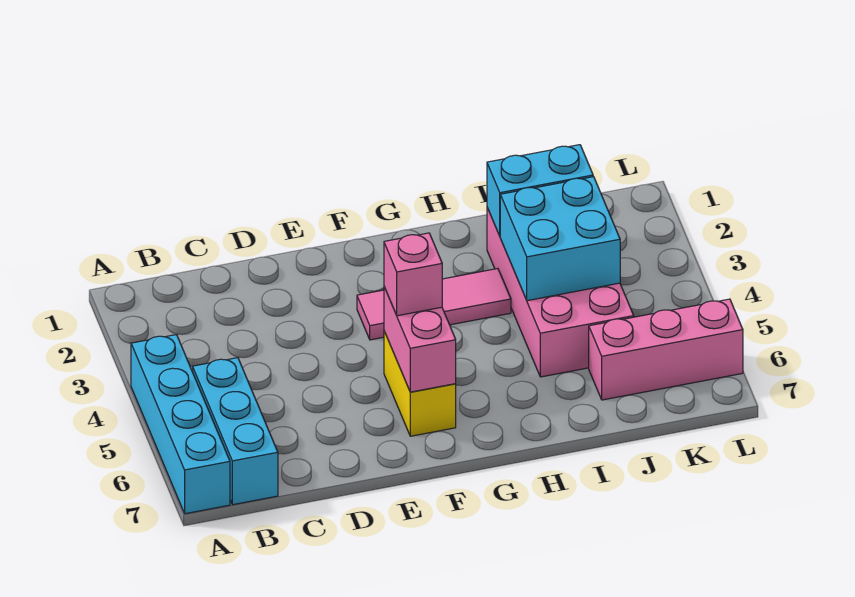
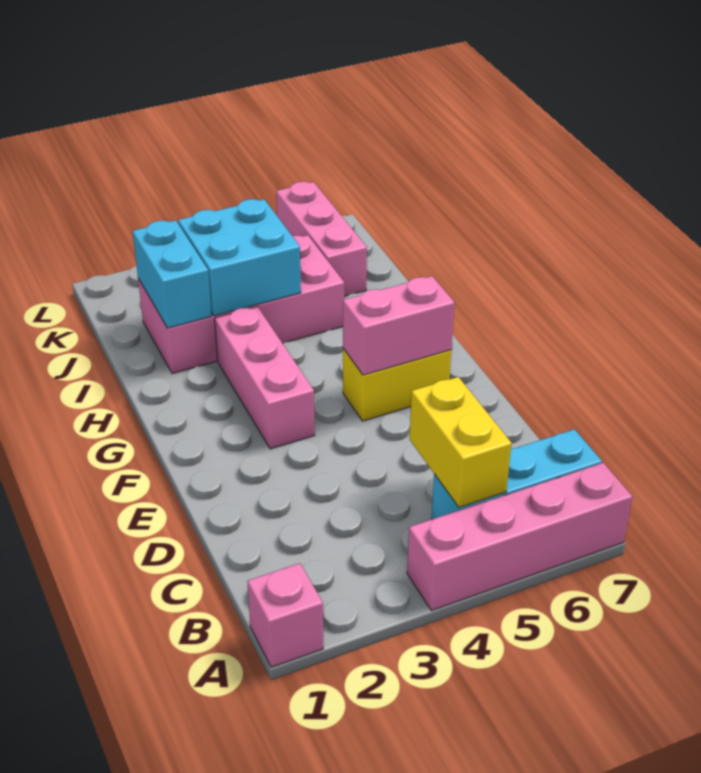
cyan brick A4:A7 level 1 -> pink brick A4:A7 level 1
none -> yellow brick B5:C5 level 2
pink tile F3:H3 level 1 -> pink brick F3:H3 level 1
pink brick F5 level 3 -> pink brick A1 level 1

